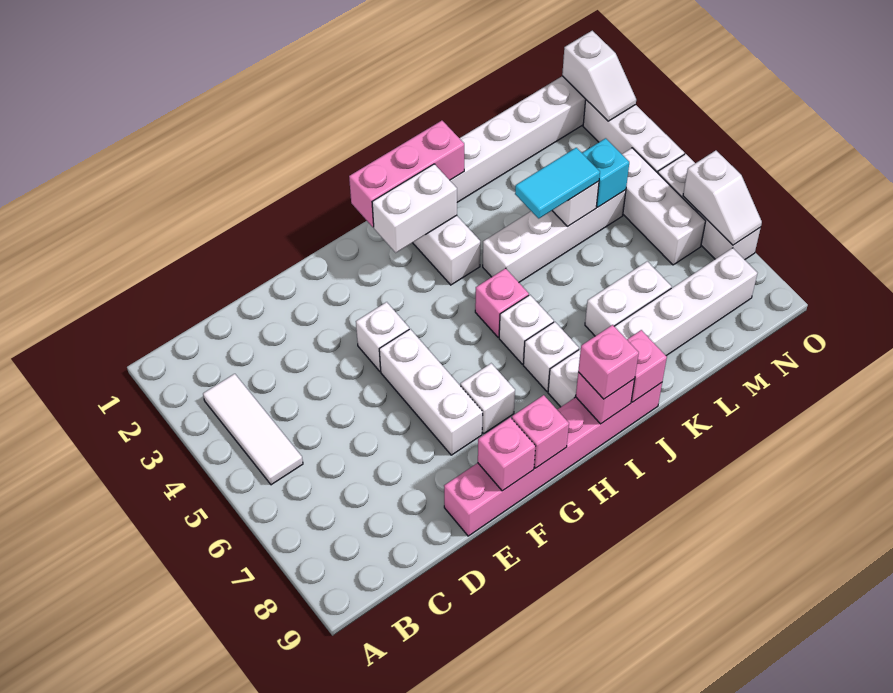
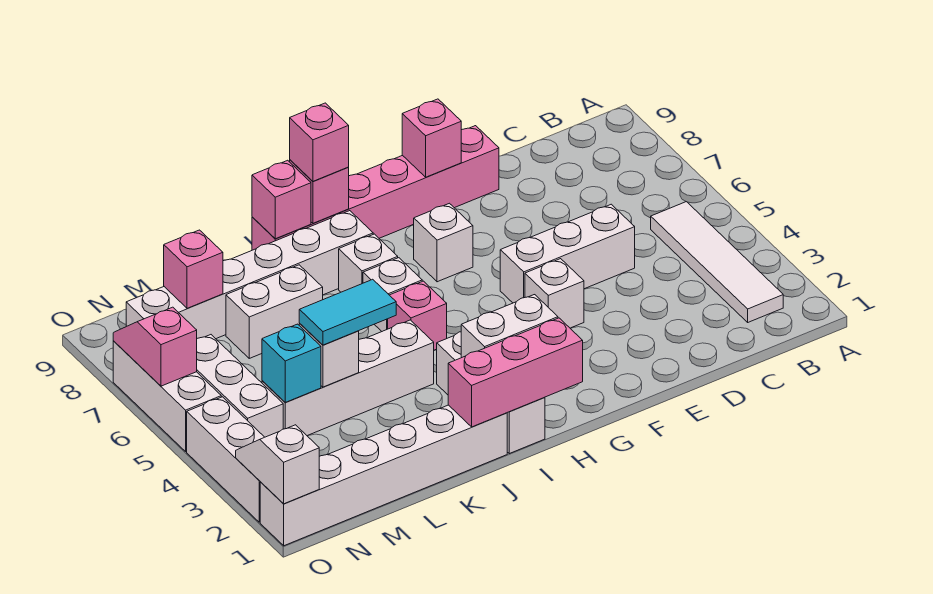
white tile B3:B5 level 1 -> white tile B2:B5 level 1
white brick F5:F7 level 1 -> white brick D5:F5 level 1
pink brick G9 level 2 -> pink brick M8 level 2
white slope O6:O7 level 2 top 6 -> pink slope O6:O7 level 2 top 6

